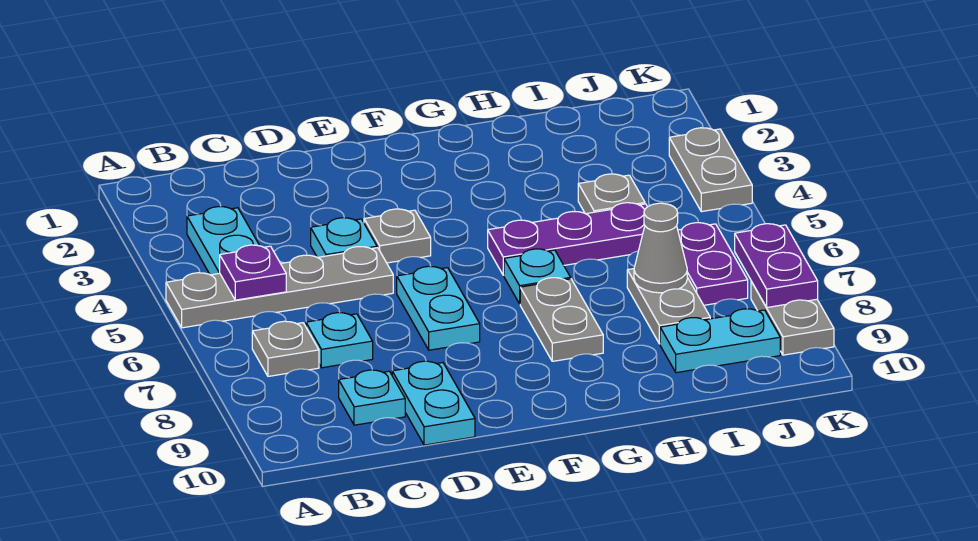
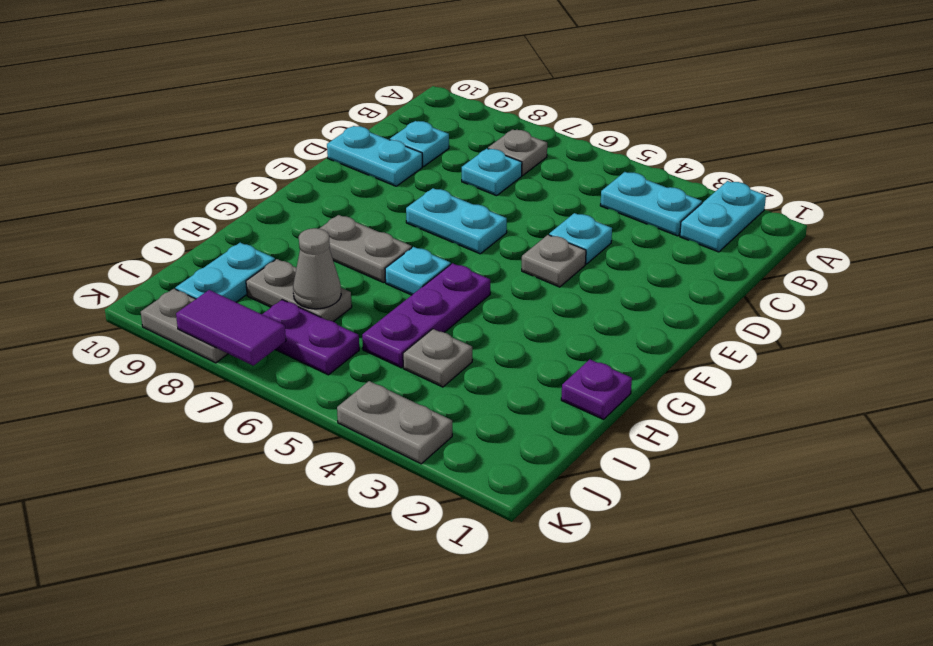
none -> cyan plate A2:B2 level 1
grey plate A5:D5 level 1 -> none
purple plate B5 level 2 -> purple plate H1 level 1
purple plate K7:K8 level 2 -> purple tile K7:K8 level 2

